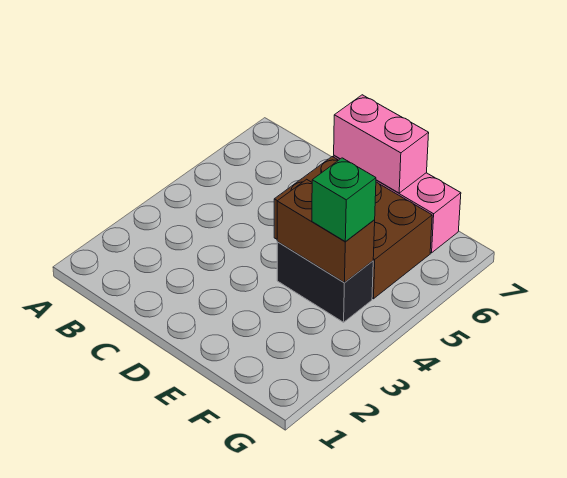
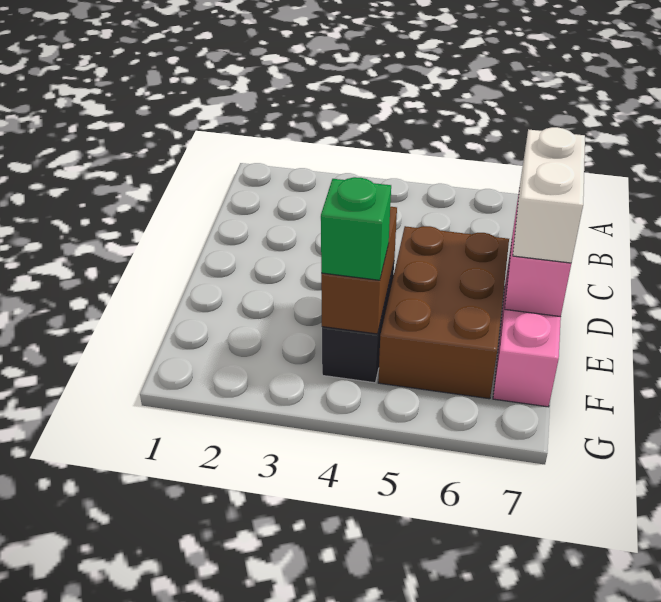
none -> white brick D7:E7 level 3

